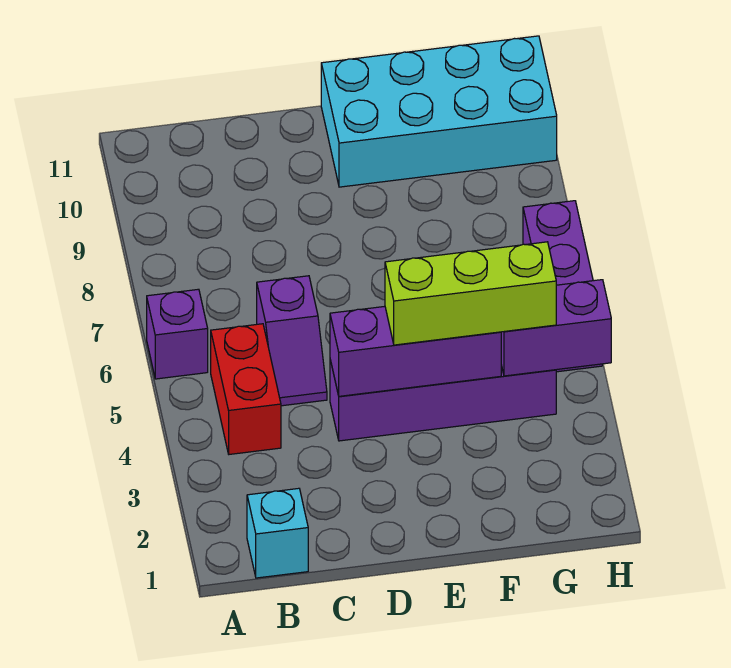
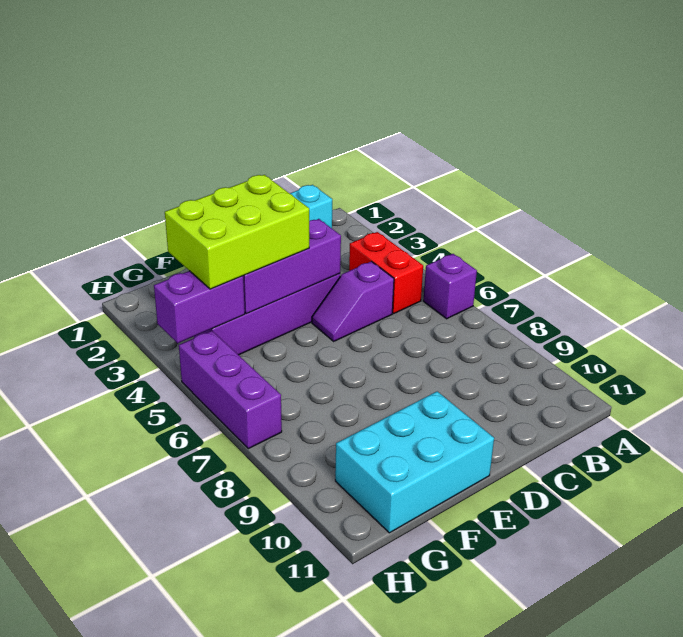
purple slope C5:C6 level 1 top 6 -> purple slope C5:D5 level 1 top C
lime brick E4:G4 level 3 -> lime brick E3:G4 level 3
cyan brick E10:H11 level 1 -> cyan brick E10:G11 level 1

